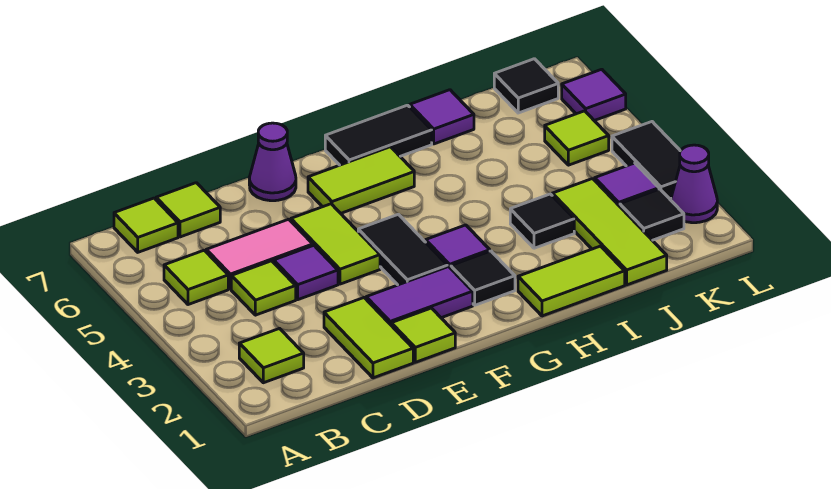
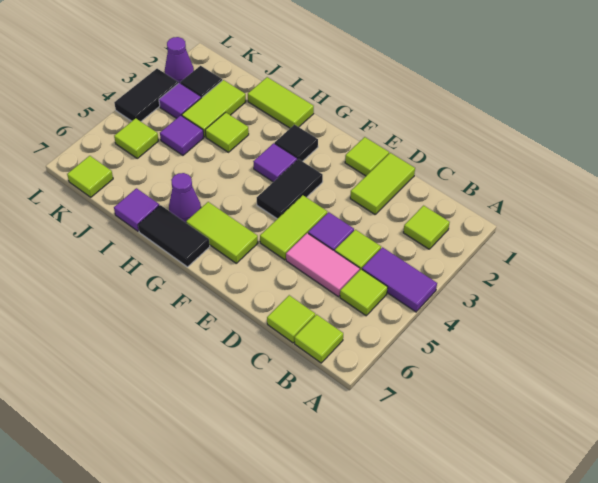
purple tile E2:F2 level 1 -> purple tile A4:B4 level 1
purple cone E7 level 1 -> purple cone H6 level 1
black tile I3 level 1 -> lime tile I3 level 1
lime tile J1:J3 level 1 -> lime tile J2:J3 level 1
black tile K7 level 1 -> lime tile K7 level 1
purple tile L6 level 1 -> purple tile J4 level 1

